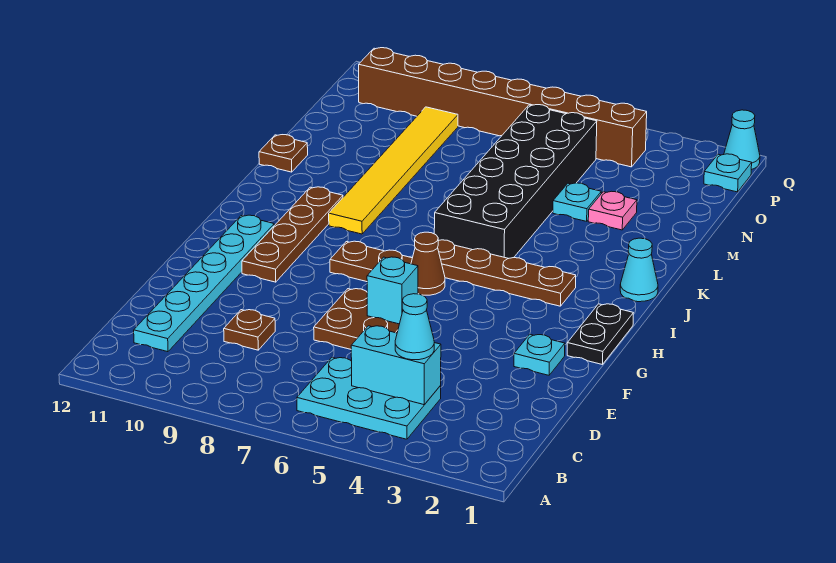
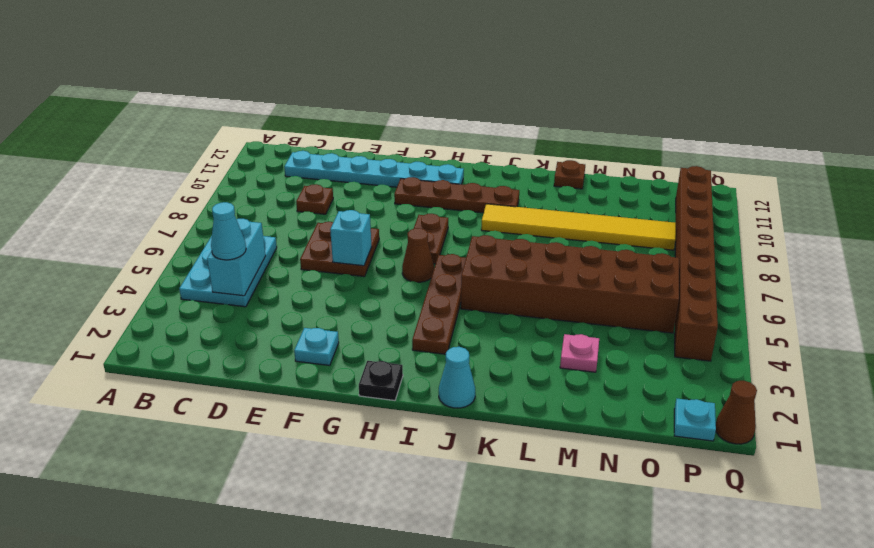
black plate G1:H1 level 1 -> black plate H1 level 1
black brick J5:O6 level 1 -> brown brick J5:O6 level 1
cyan plate M4 level 1 -> none
cyan cone Q1 level 1 -> brown cone Q1 level 1

